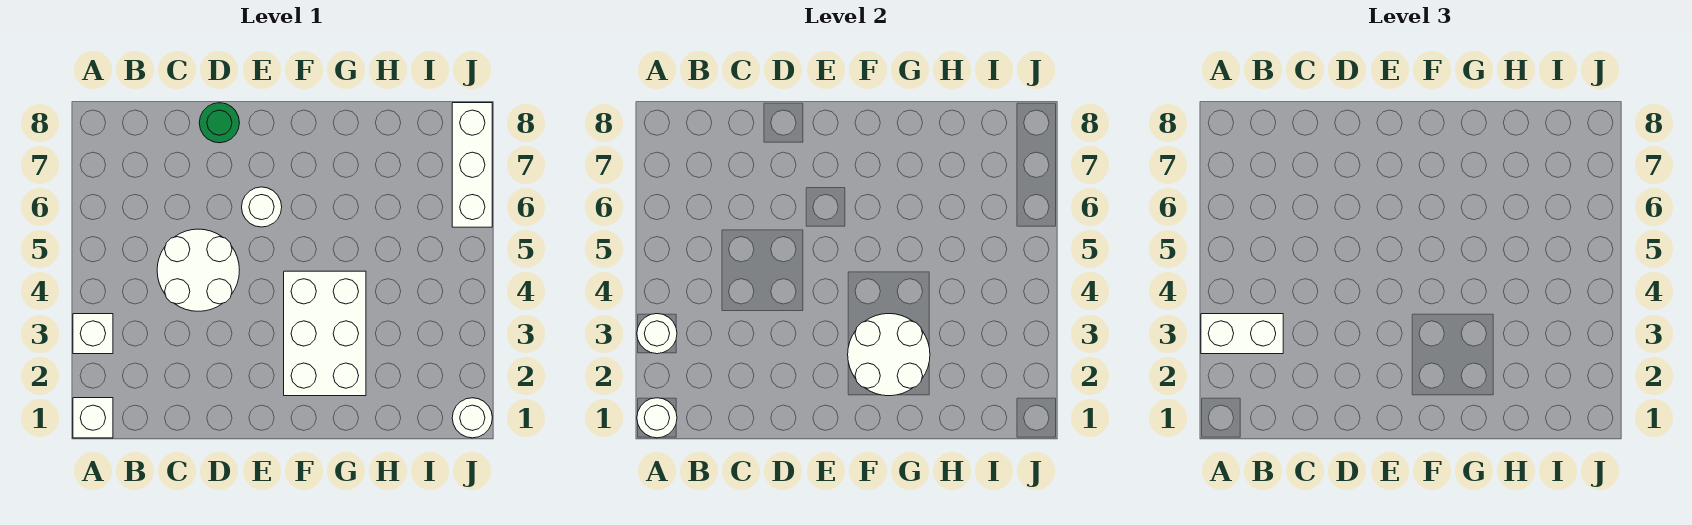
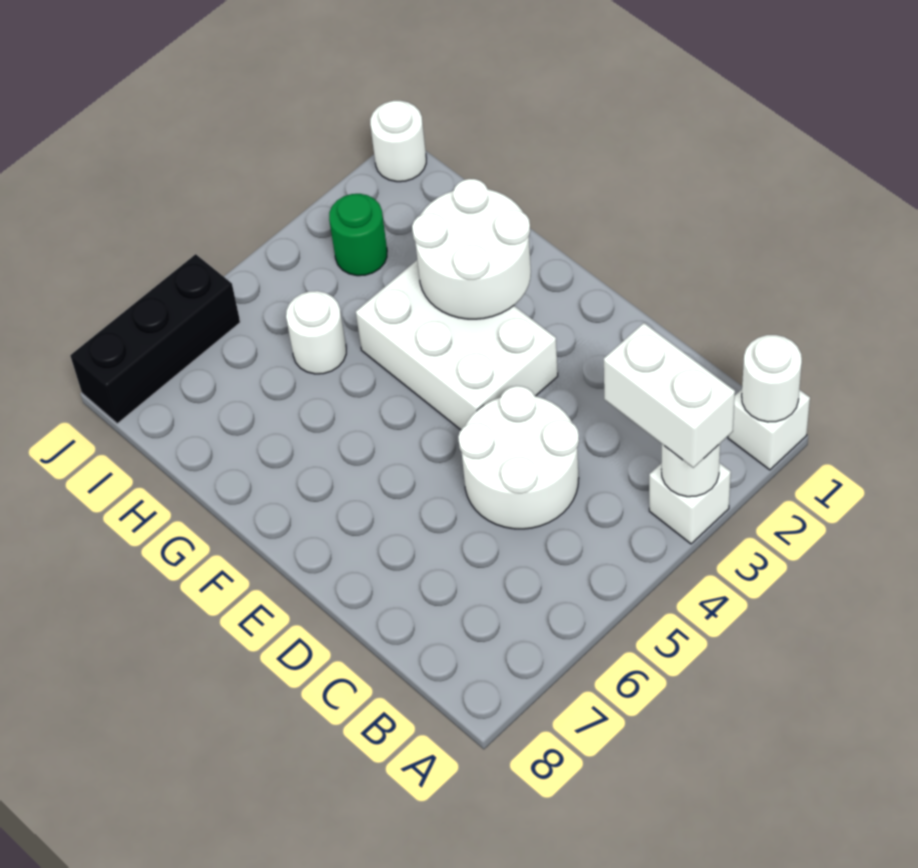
green round brick D8 level 1 -> green round brick I3 level 1
white round brick E6 level 1 -> white round brick H5 level 1
white brick F2:G4 level 1 -> white brick E3:G4 level 1
white brick J6:J8 level 1 -> black brick J6:J8 level 1

